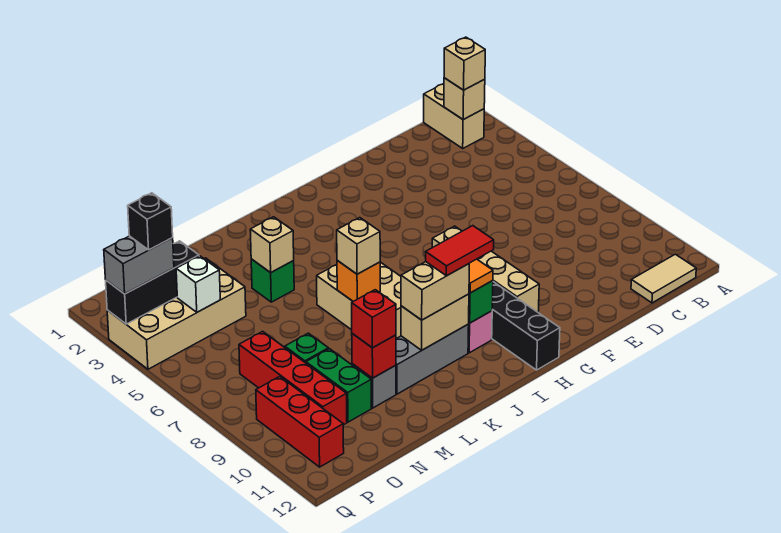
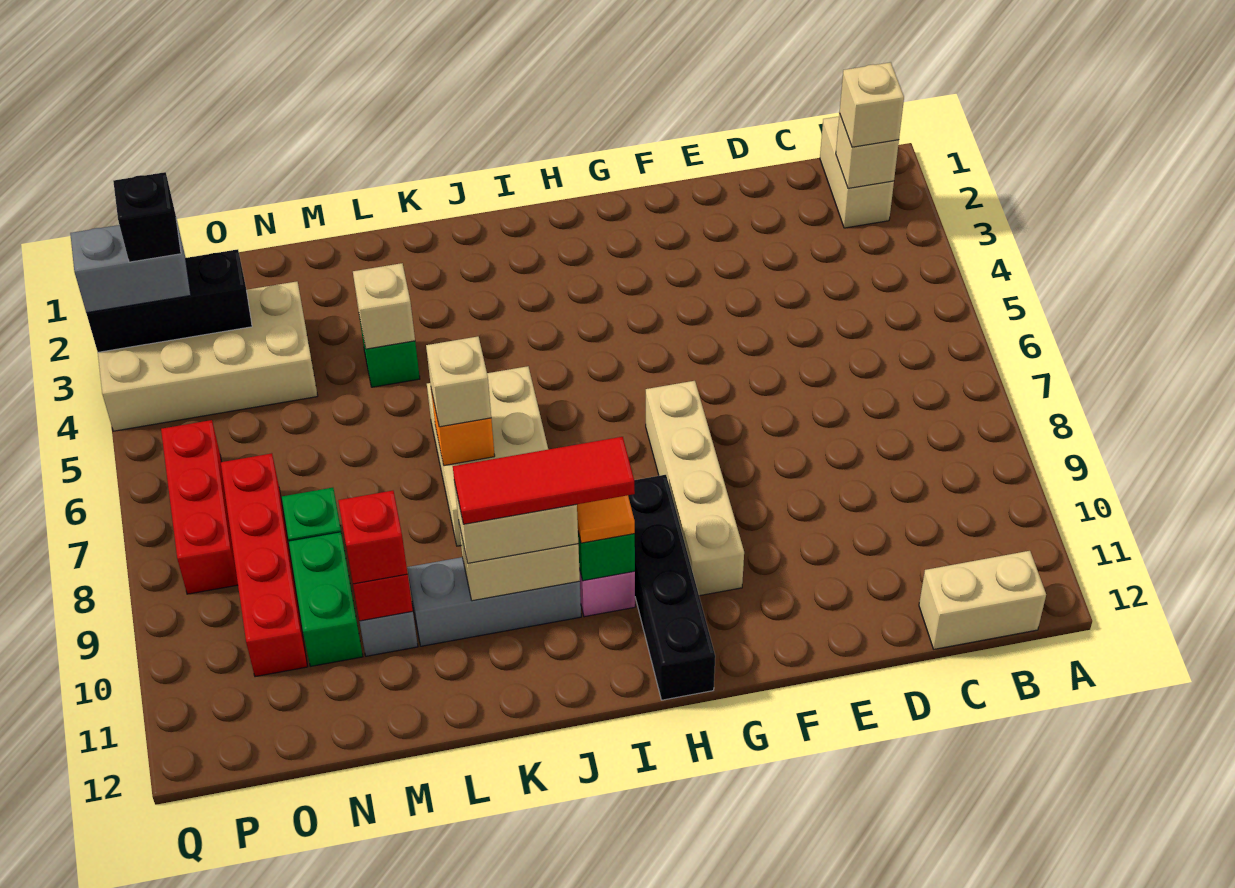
tan tile B12:C12 level 1 -> tan brick B12:C12 level 1
red tile I10:J10 level 4 -> red tile I10:K10 level 4
white brick O4 level 2 -> none
red brick P9:P11 level 1 -> red brick P6:P8 level 1

